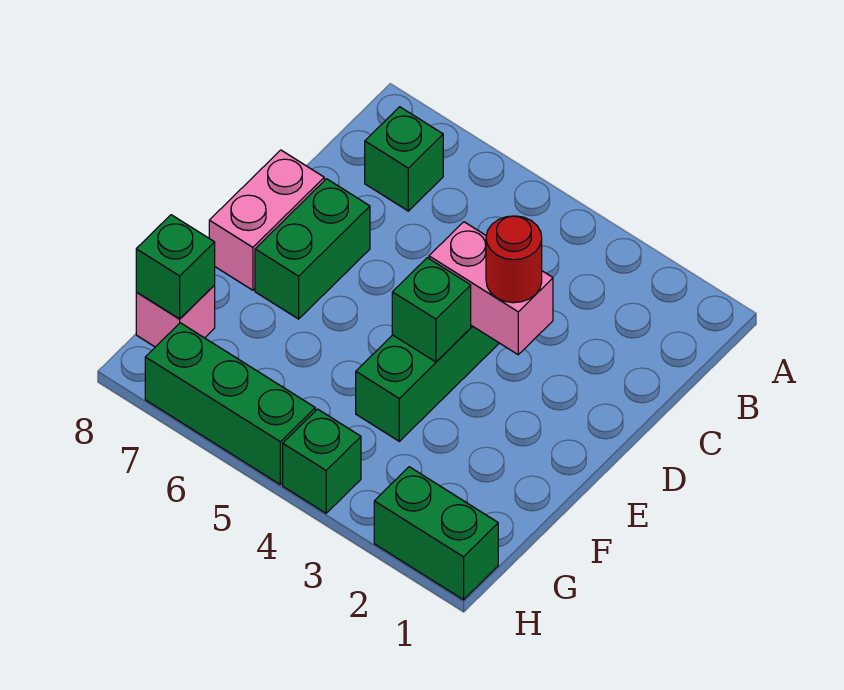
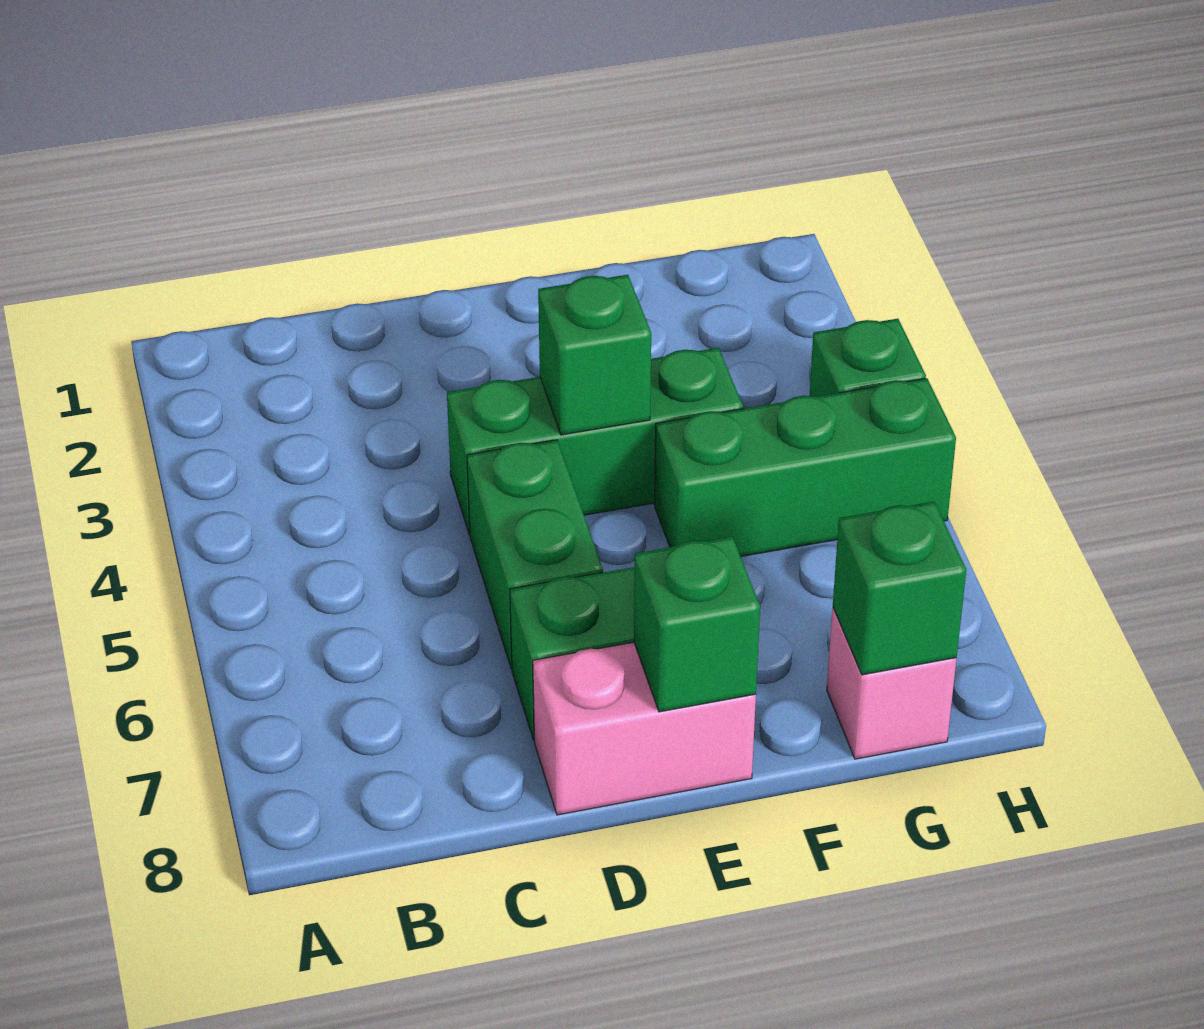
green brick B7 level 1 -> green brick E8 level 2
pink brick D3:D4 level 2 -> none
red round brick D3 level 3 -> none
green brick H1:H2 level 1 -> green brick D5:D6 level 1
green brick H5:H7 level 1 -> green brick F5:H5 level 1

